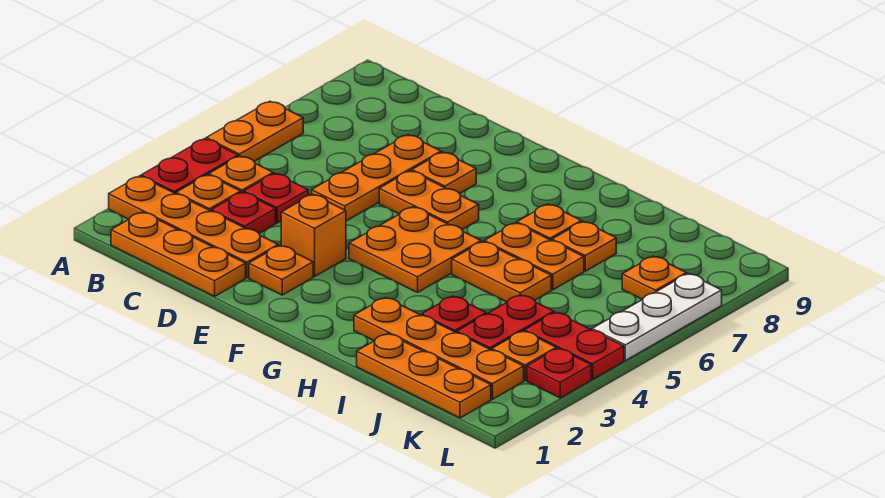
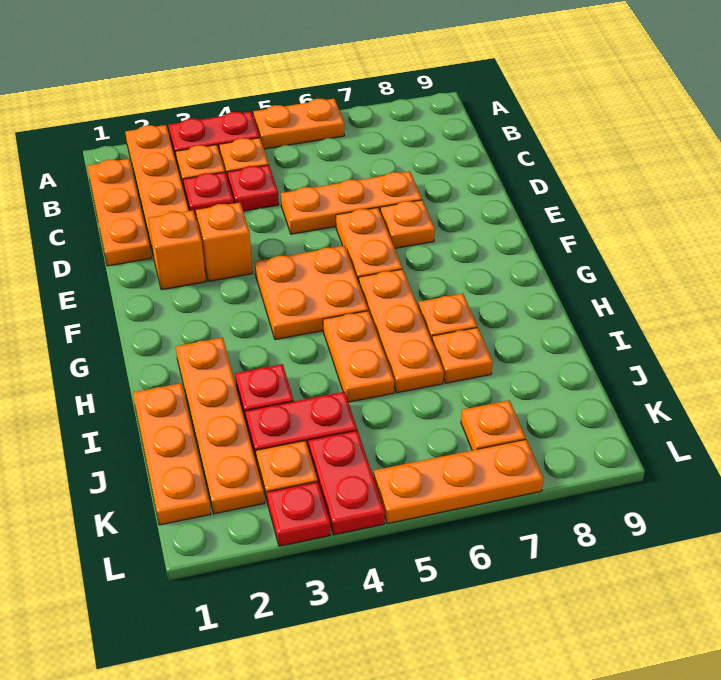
orange plate E2 level 1 -> orange brick E2 level 1
orange plate H6:I6 level 1 -> orange plate G6:I6 level 1
white plate L5:L7 level 1 -> orange plate L5:L7 level 1

